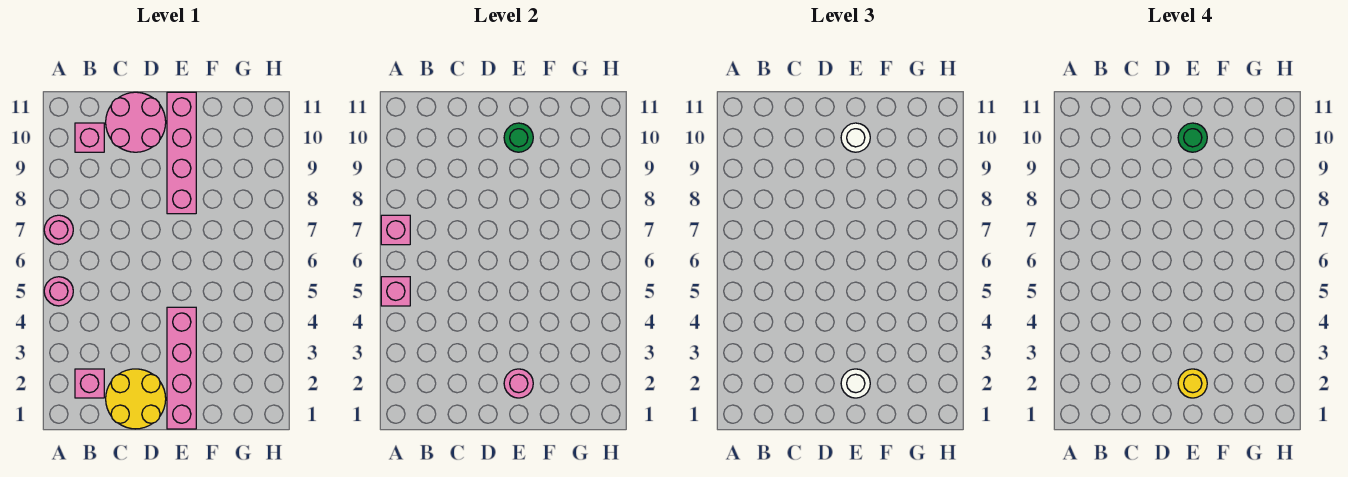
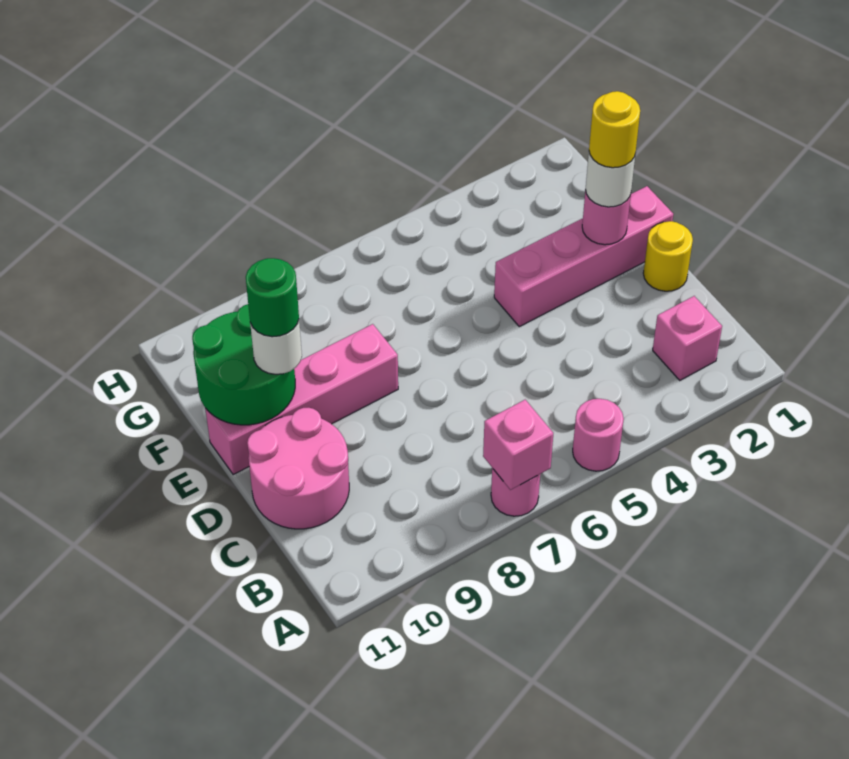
pink brick A5 level 2 -> none
pink brick B10 level 1 -> none
yellow round brick C1:D2 level 1 -> yellow round brick D1 level 1
green round brick E10 level 2 -> green round brick E10:F11 level 2

